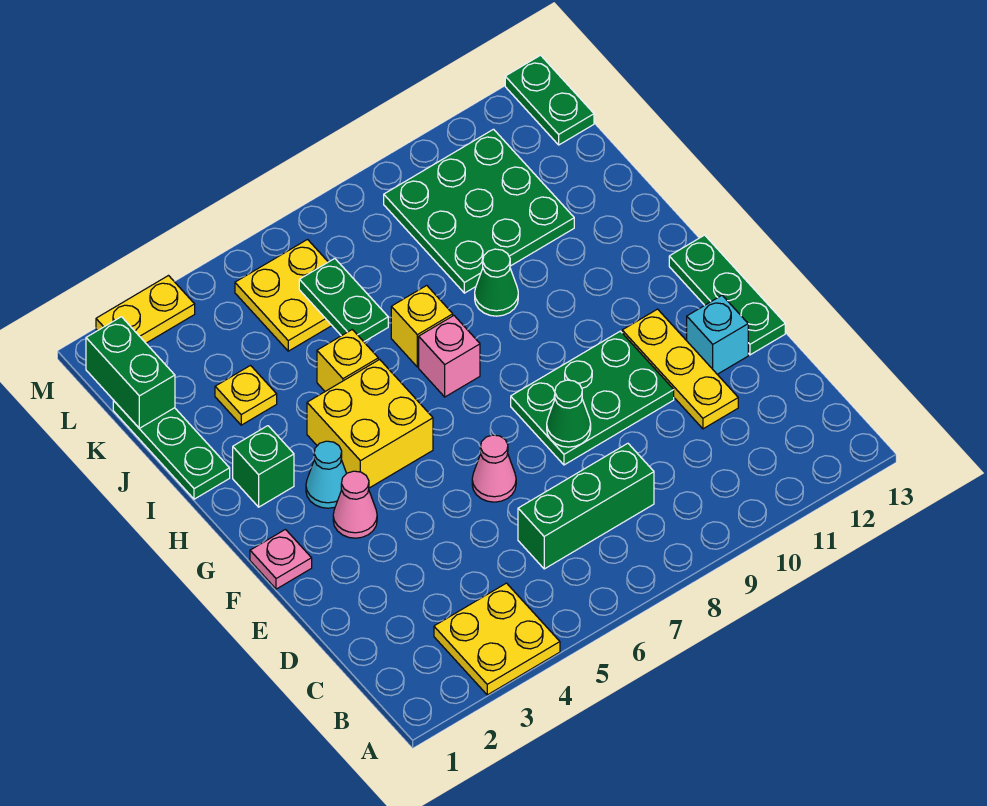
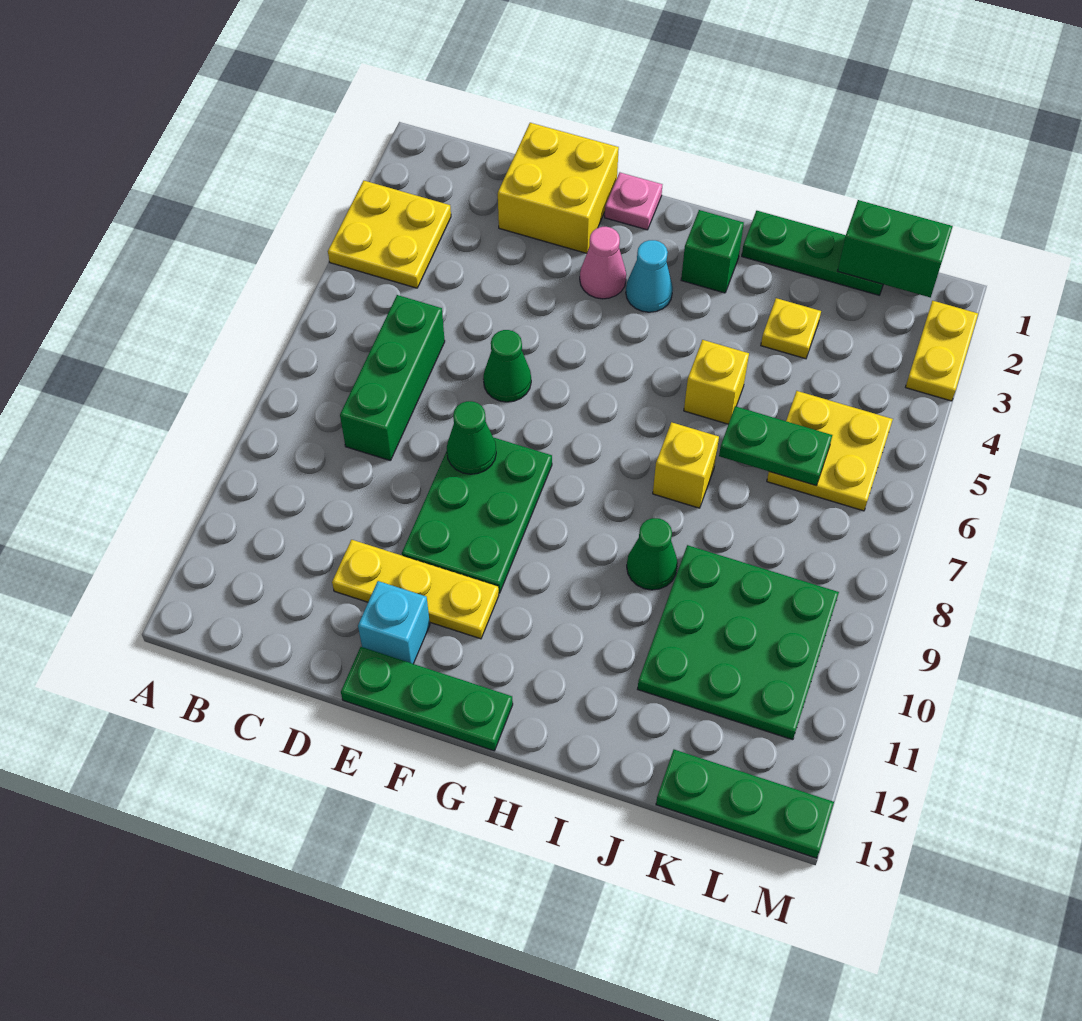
pink cone E6 level 1 -> green cone E6 level 1
yellow brick G4:H5 level 1 -> yellow brick D1:E2 level 1
pink brick H7 level 1 -> none
green plate L13:M13 level 1 -> green plate K13:M13 level 1

